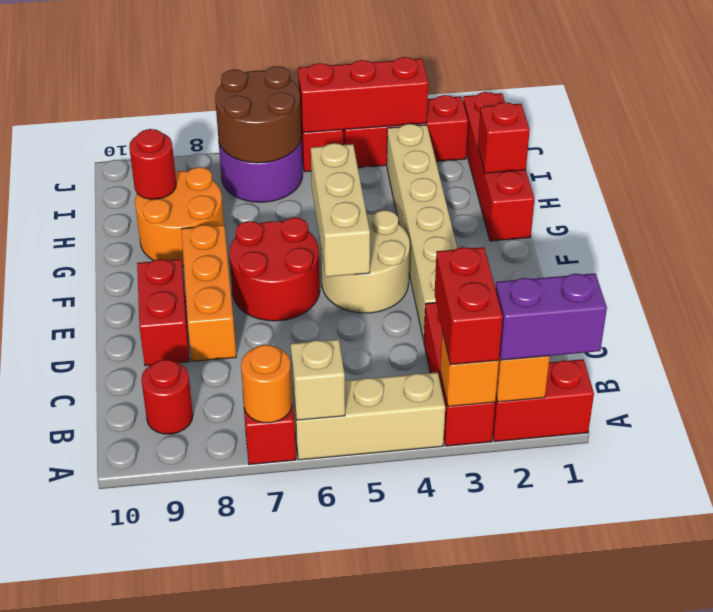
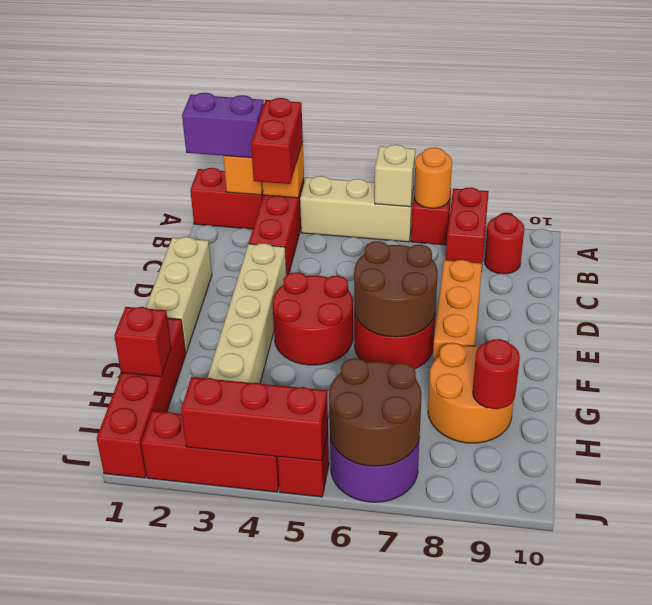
red brick D9:E9 level 1 -> red brick A8:B8 level 1
tan round brick E4:F5 level 1 -> red round brick E4:F5 level 1
tan brick E5:G5 level 2 -> tan brick D1:F1 level 1
none -> brown round brick E6:F7 level 2

